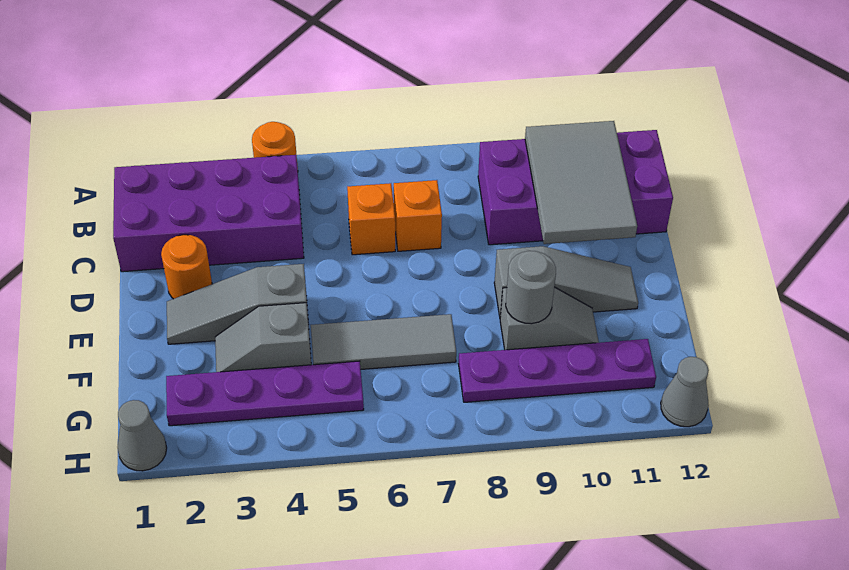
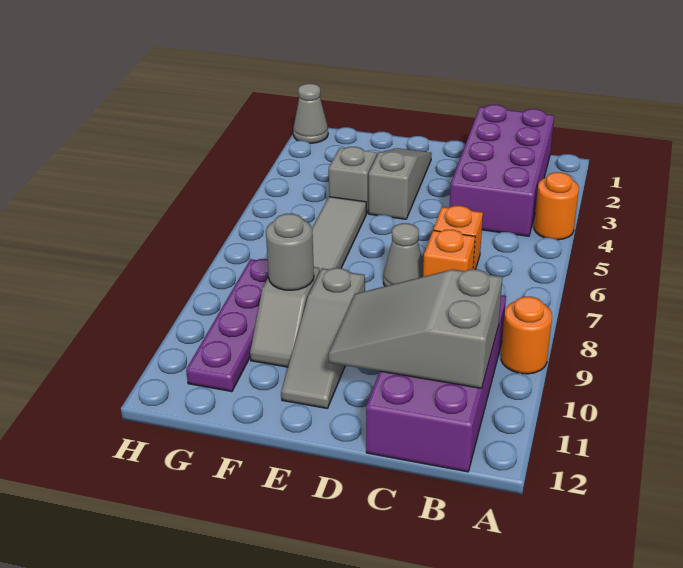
grey tile B10:D11 level 2 -> grey slope B10:D11 level 2 top B
orange round brick D2 level 1 -> orange round brick A9 level 1
purple plate G2:G5 level 1 -> none
grey cone H12 level 1 -> grey cone D7 level 1

